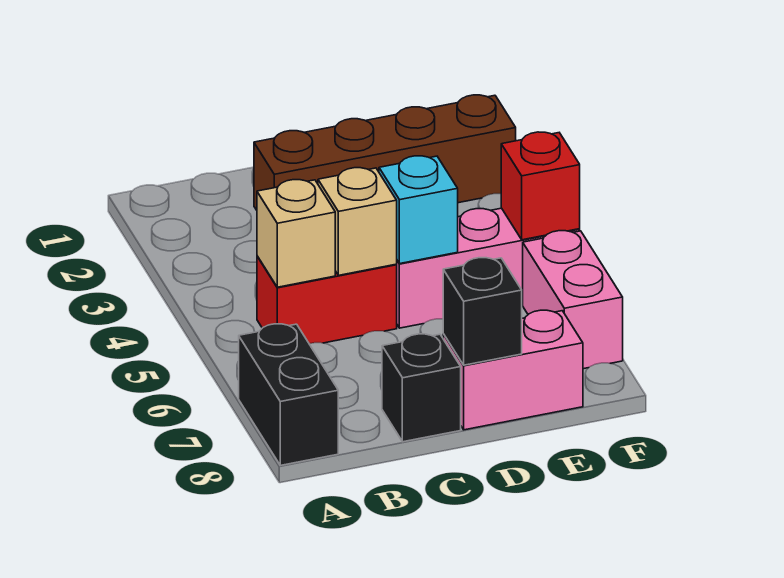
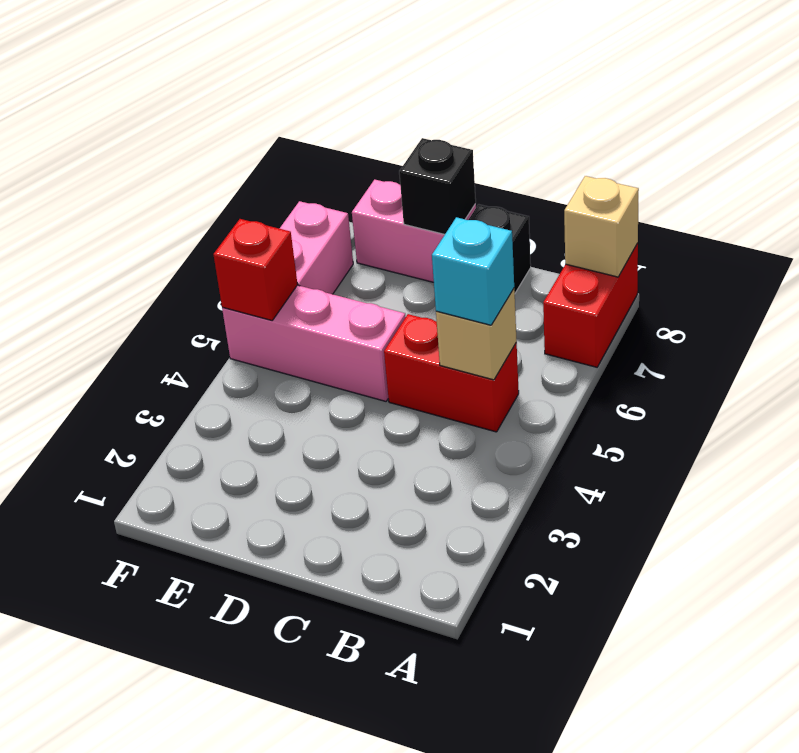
black brick A7:A8 level 1 -> red brick A7:A8 level 1
brown brick C2:F2 level 1 -> none
tan brick C5 level 2 -> tan brick A8 level 2
cyan brick D5 level 2 -> cyan brick B5 level 3

